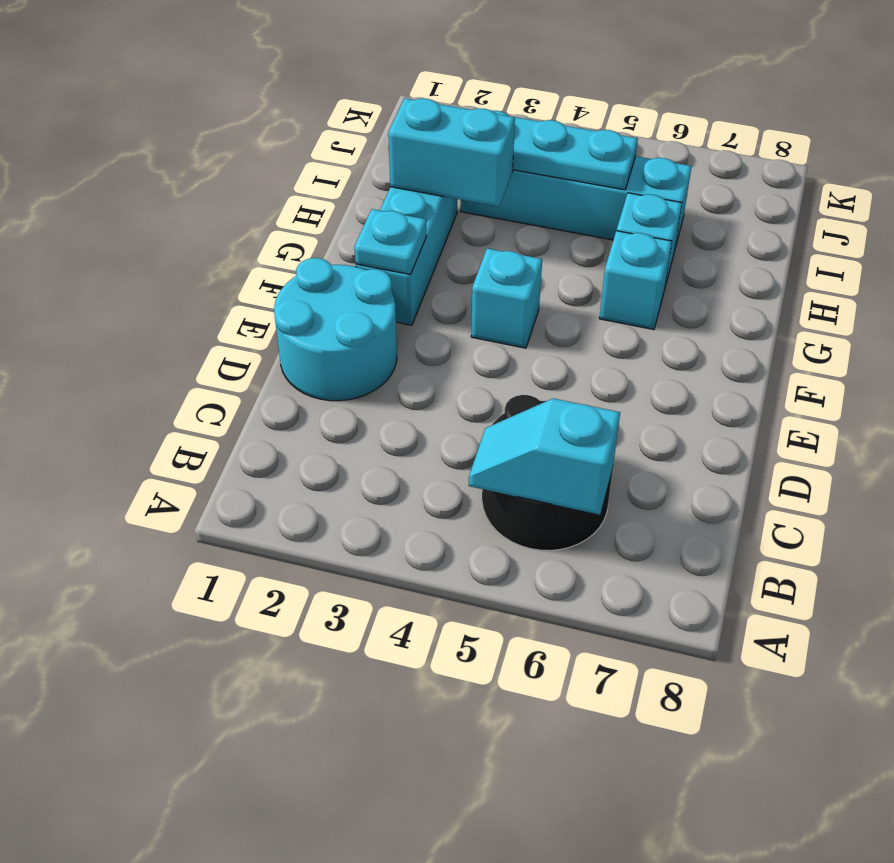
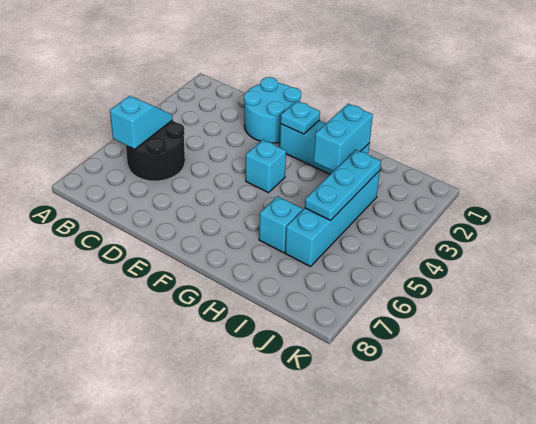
cyan brick G6 level 1 -> none

